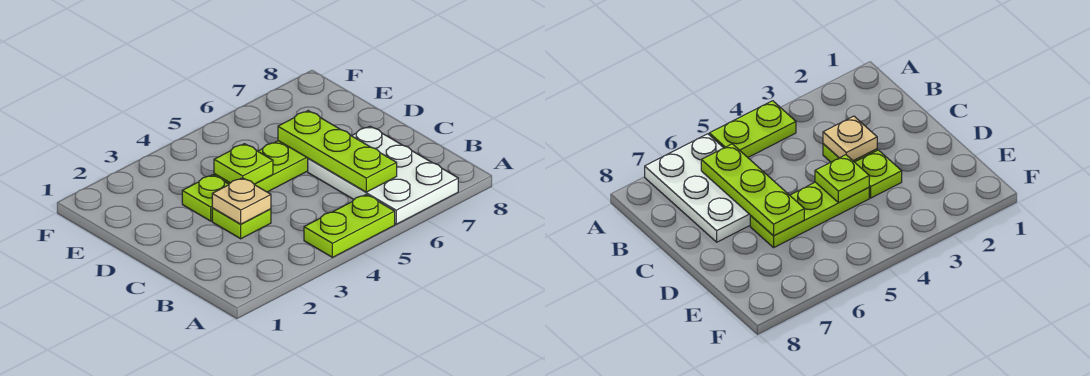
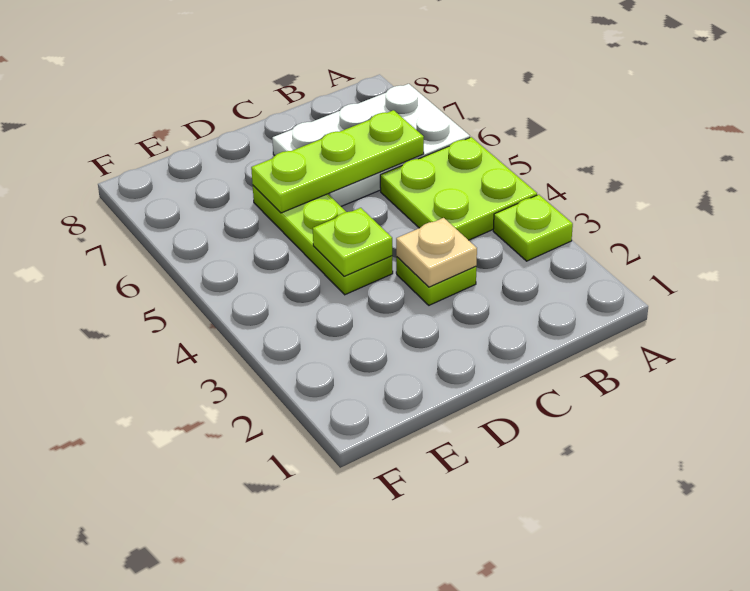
lime plate A4:A5 level 1 -> lime plate A4:B5 level 1
lime plate D3 level 1 -> lime plate A3 level 1

